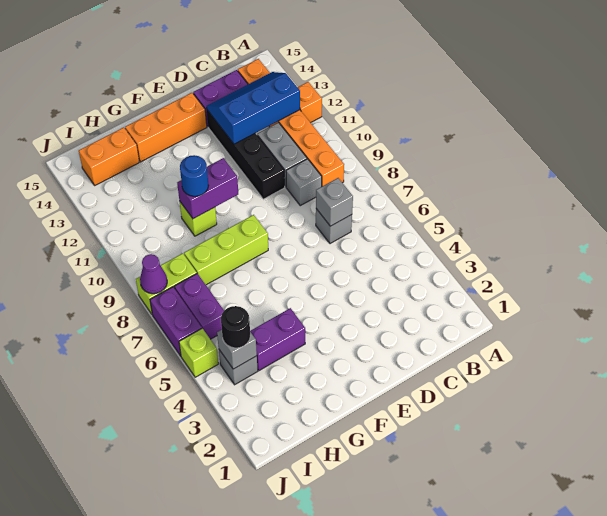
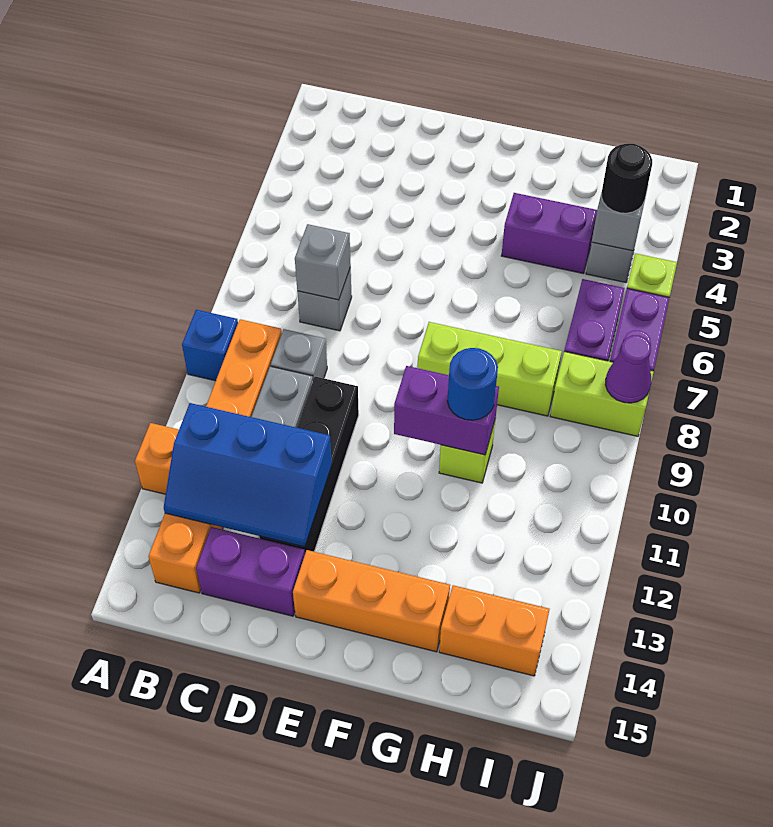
none -> blue brick A9 level 1

